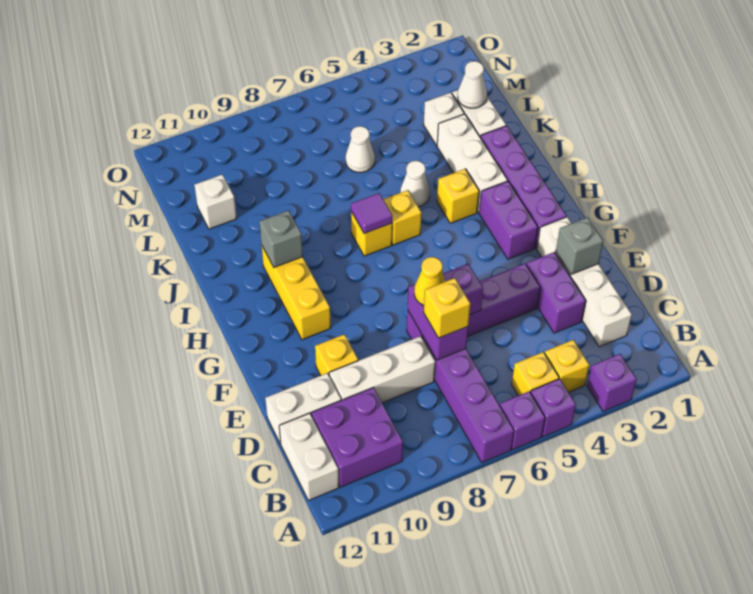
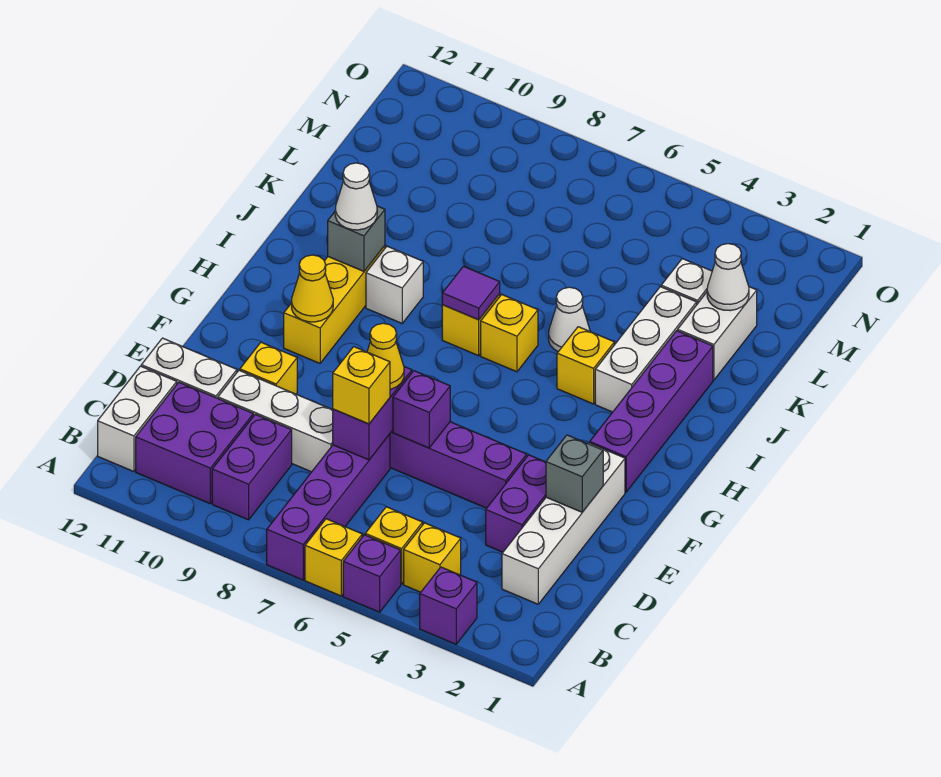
purple brick A6 level 1 -> yellow brick A6 level 1
purple brick G3:H3 level 1 -> purple brick B9:C9 level 1
none -> yellow cone G10 level 2
white cone L6 level 1 -> white cone I10 level 3
white brick L11 level 1 -> white brick I9 level 1

